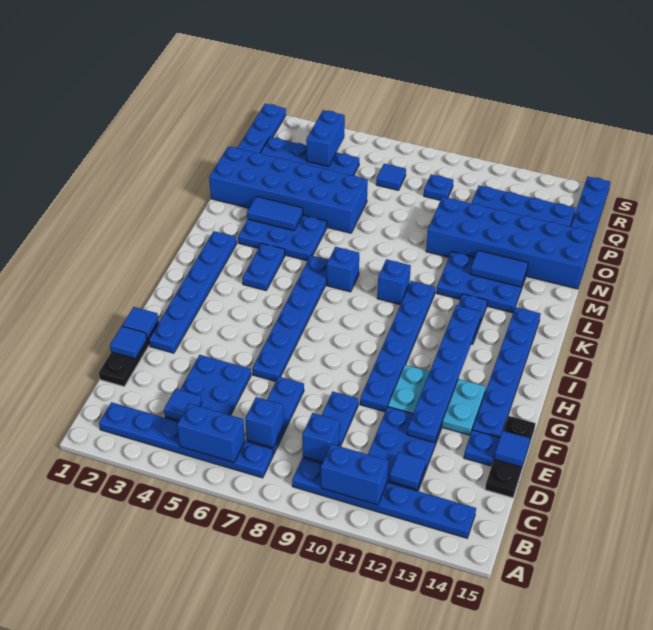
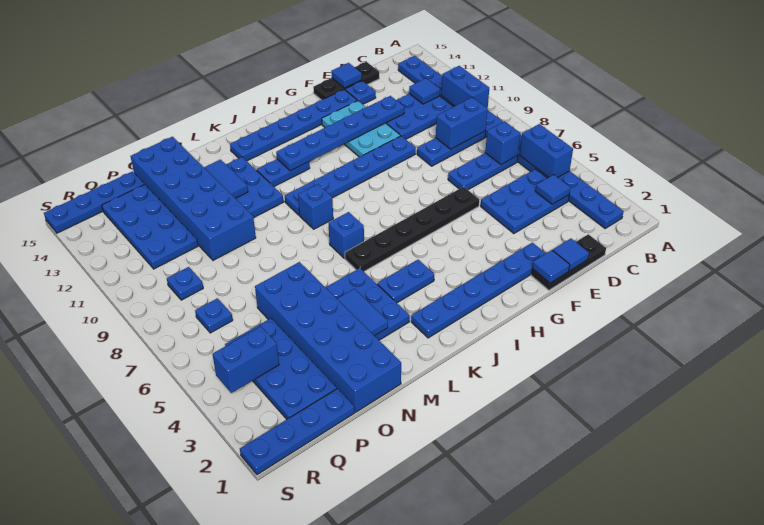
blue brick C9 level 2 -> blue brick C9:D9 level 2
blue plate F6:K6 level 1 -> black plate F6:K6 level 1
blue tile Q7 level 1 -> blue plate Q7 level 1

